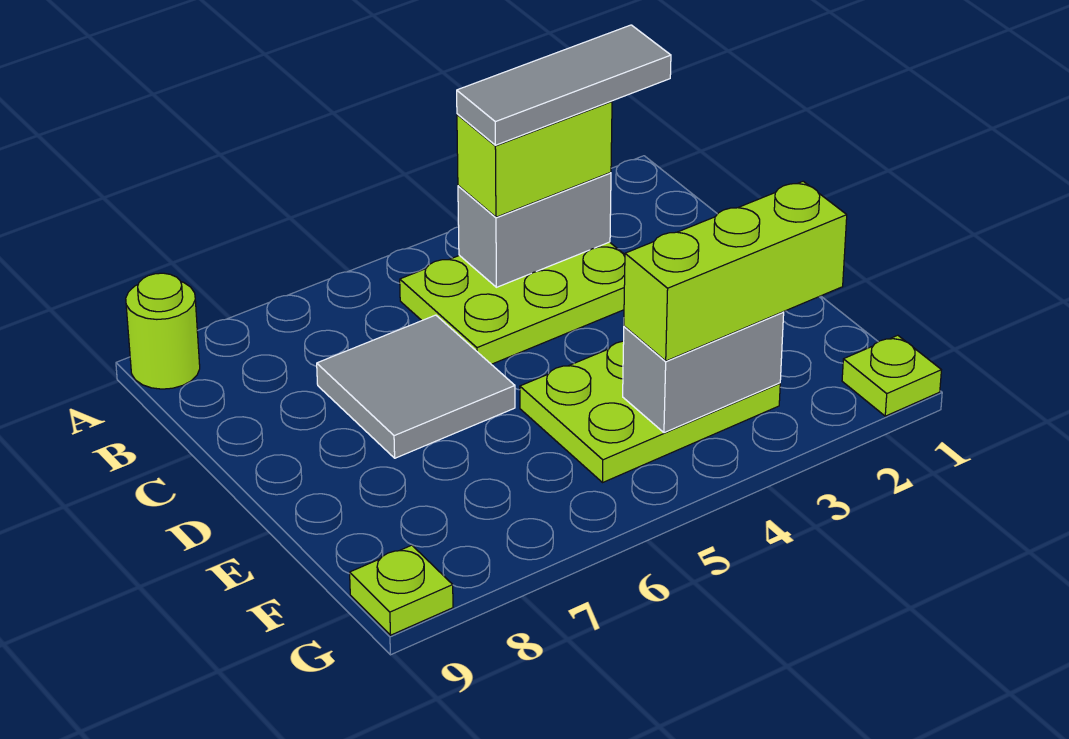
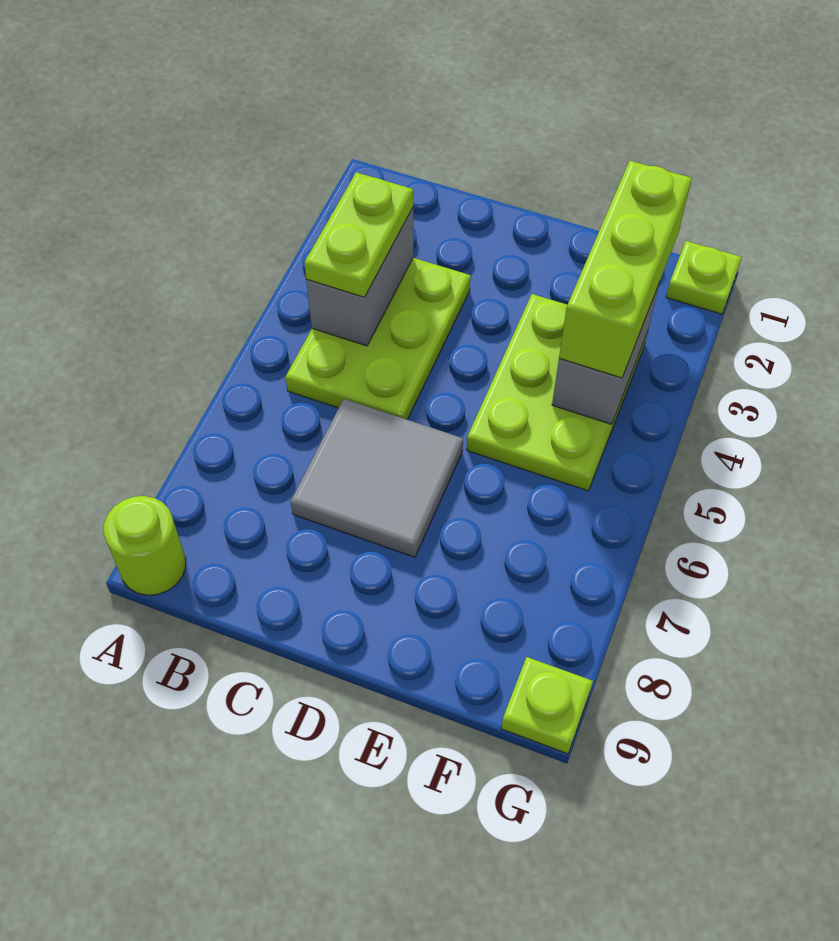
grey tile B2:B4 level 4 -> none
lime brick B3:B4 level 3 -> lime plate B3:B4 level 3

